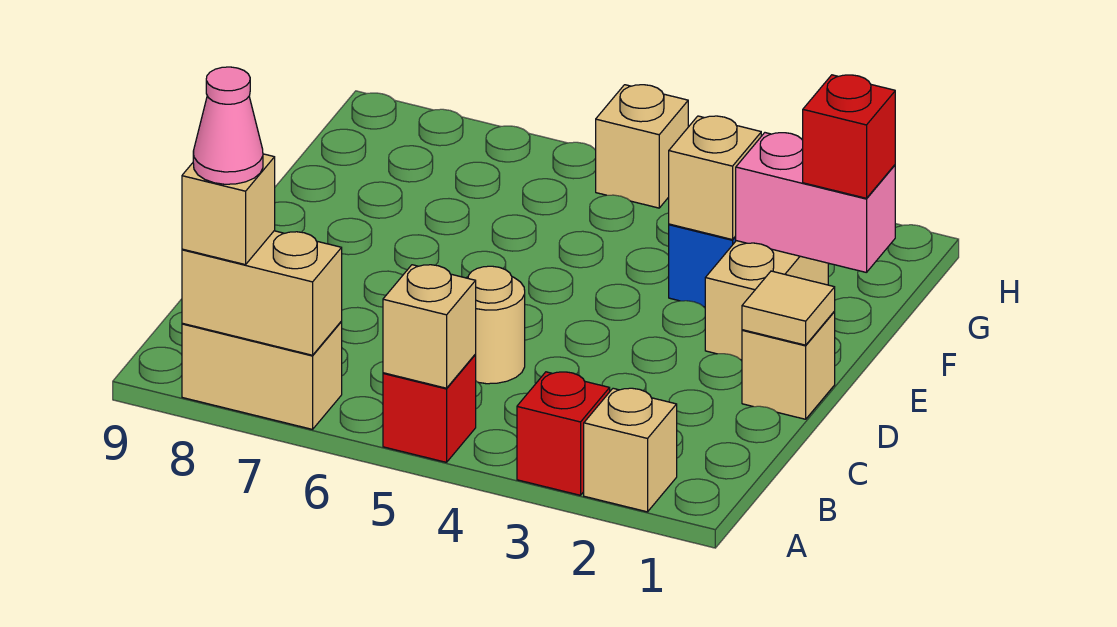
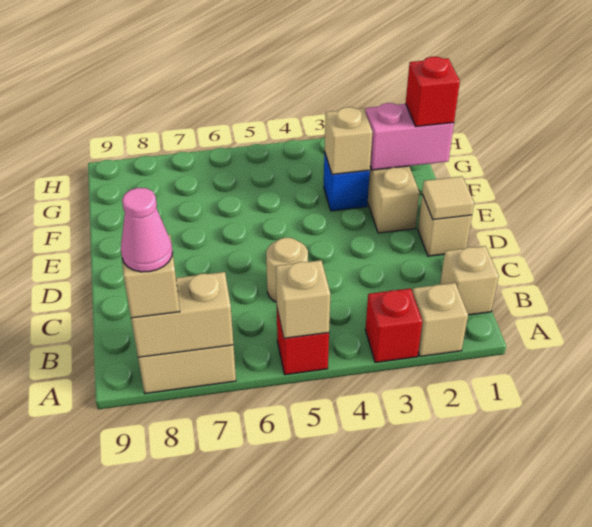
tan brick H5 level 1 -> tan brick B1 level 1

